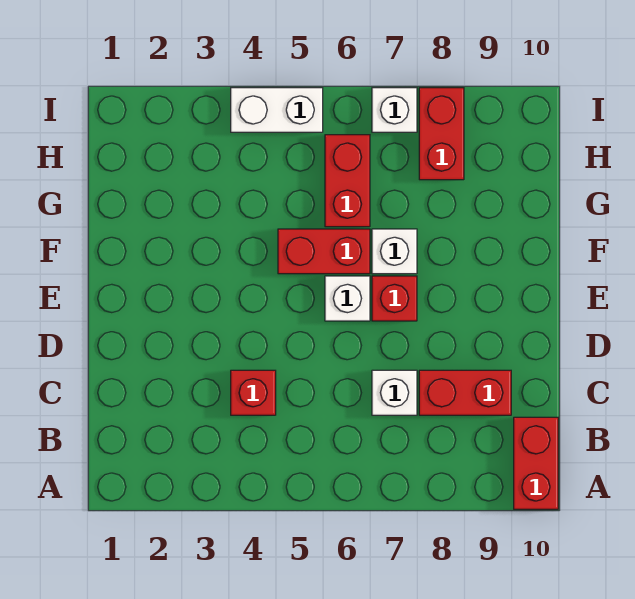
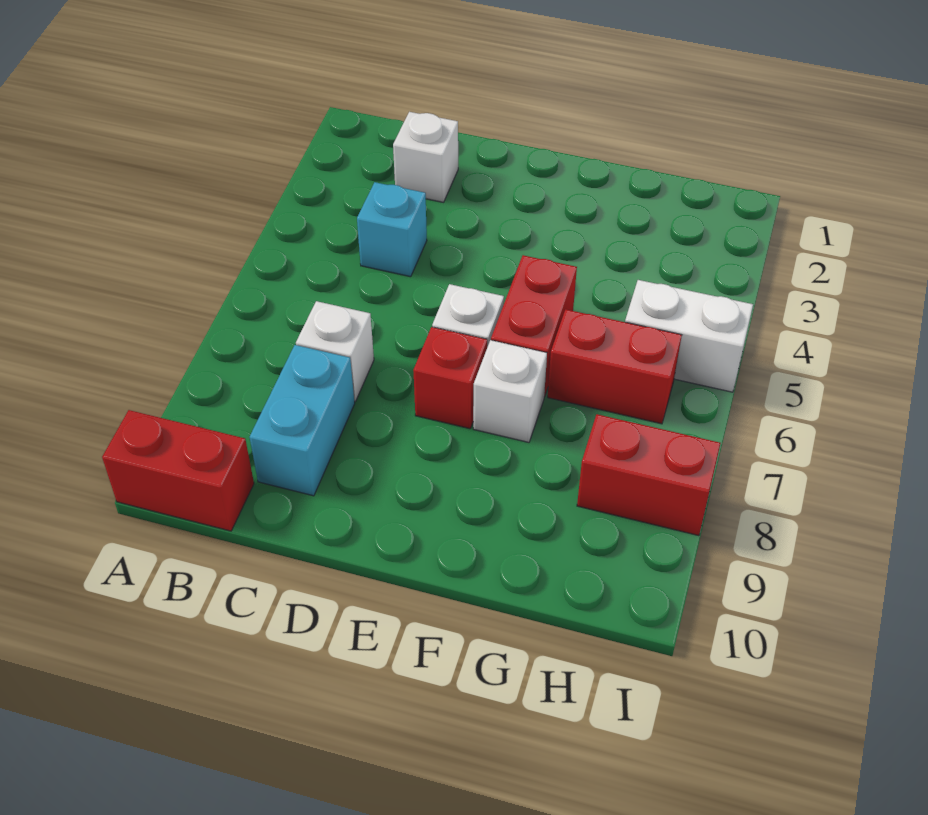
red brick C4 level 1 -> cyan brick C4 level 1
red brick C8:C9 level 1 -> cyan brick C8:C9 level 1
white brick I4:I5 level 1 -> white brick H5:I5 level 1
white brick I7 level 1 -> white brick C2 level 1

